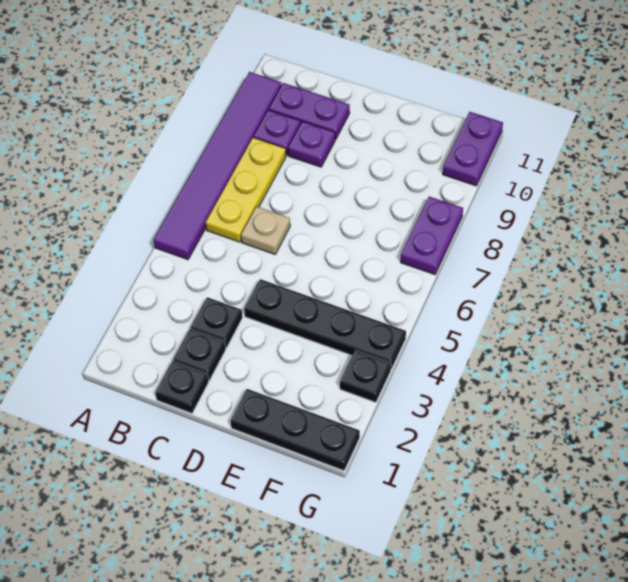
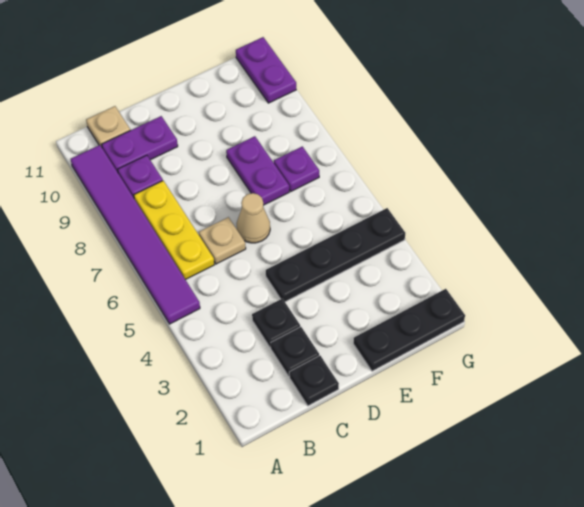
none -> tan plate B11 level 1
purple plate C9 level 1 -> purple plate F7 level 1
none -> tan cone D6 level 1
black plate G3 level 1 -> none
purple plate G7:G8 level 1 -> purple plate E7:E8 level 1

